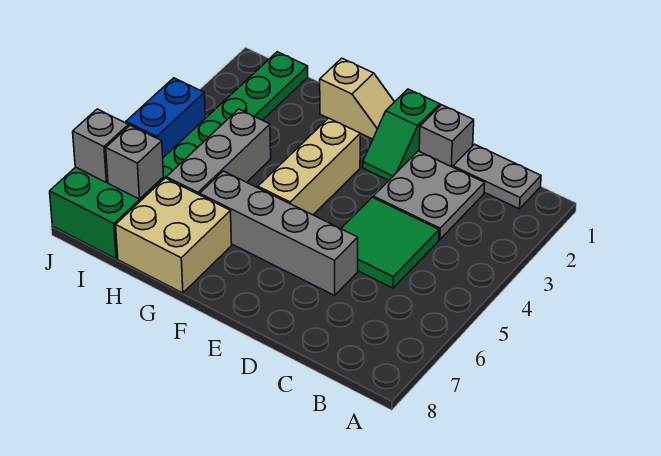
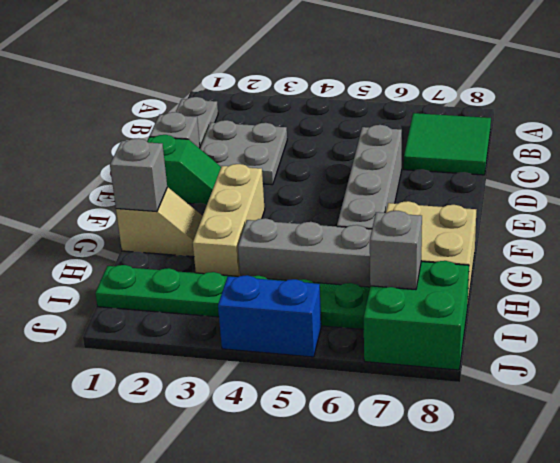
green tile C4:D5 level 1 -> green tile B7:C8 level 1
tan slope F1:G1 level 1 top G -> tan slope G1:G2 level 1 top 1
tan brick F3:F5 level 1 -> tan brick F3:H3 level 1
grey brick J7 level 2 -> grey brick G1 level 2

